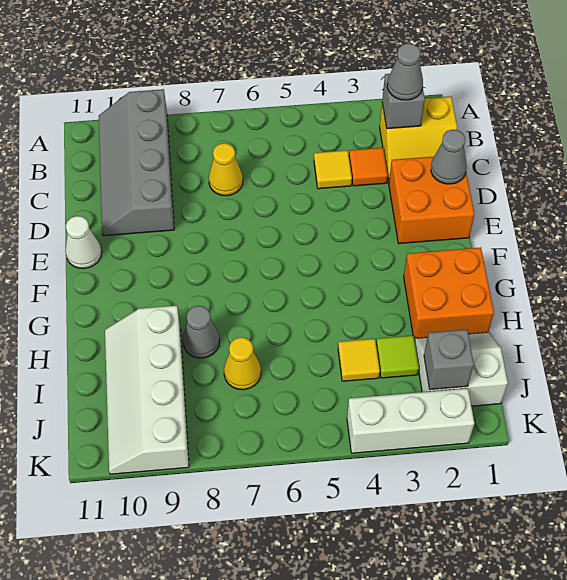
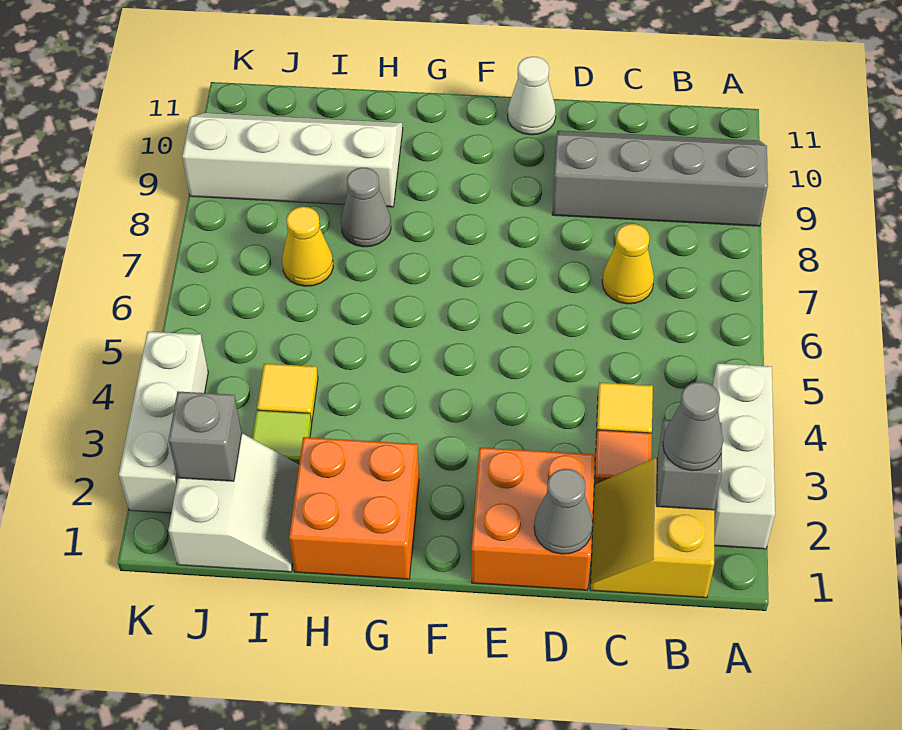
none -> white brick A2:A4 level 1

